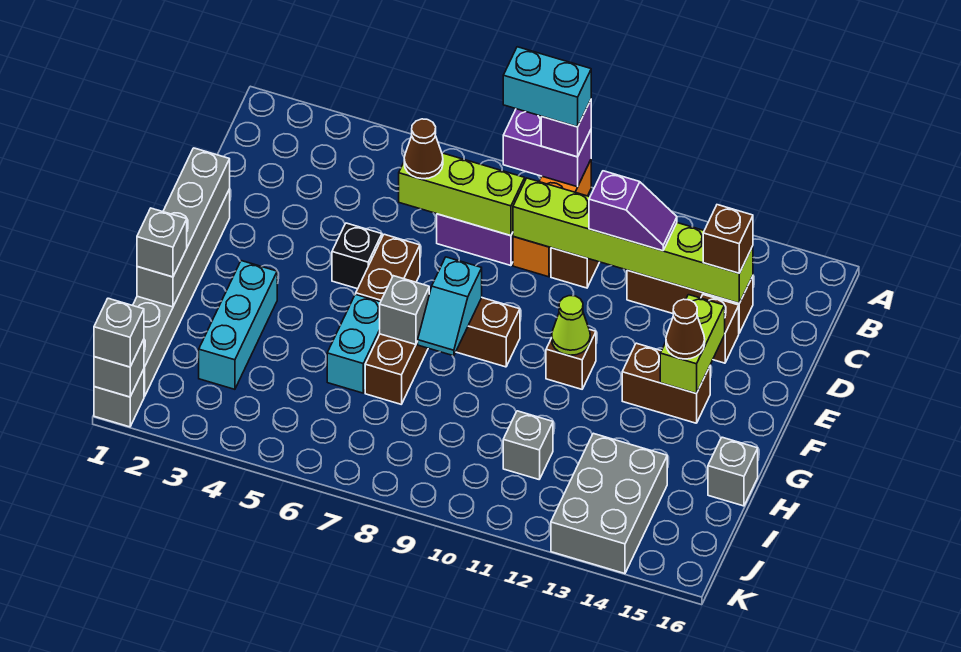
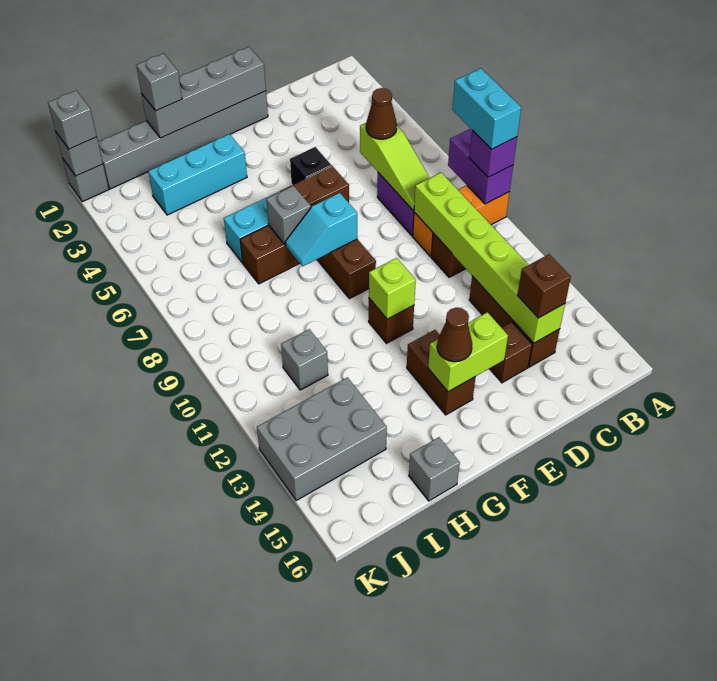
lime brick C6:C8 level 2 -> lime slope C6:C8 level 2 top 6
purple slope C11:C12 level 3 top 11 -> none
lime cone F11 level 2 -> lime brick F11 level 2

